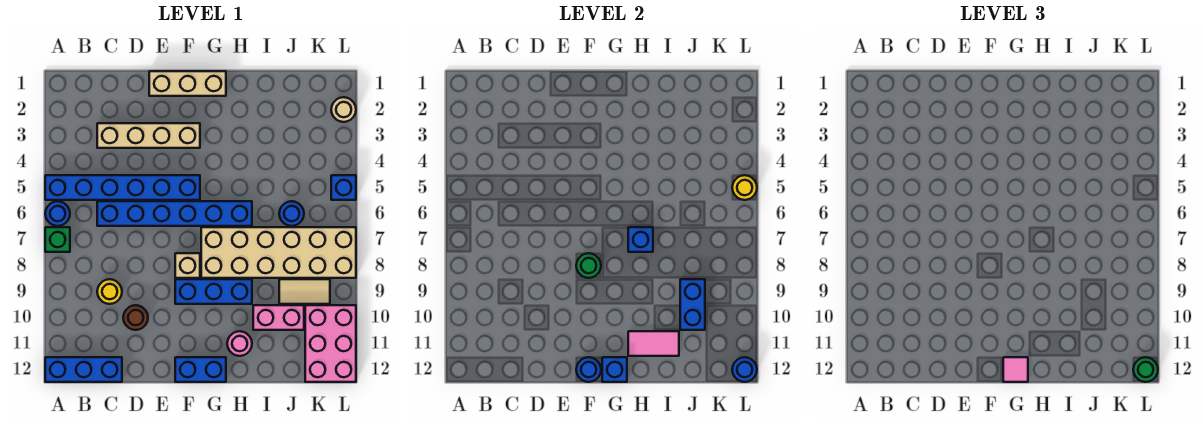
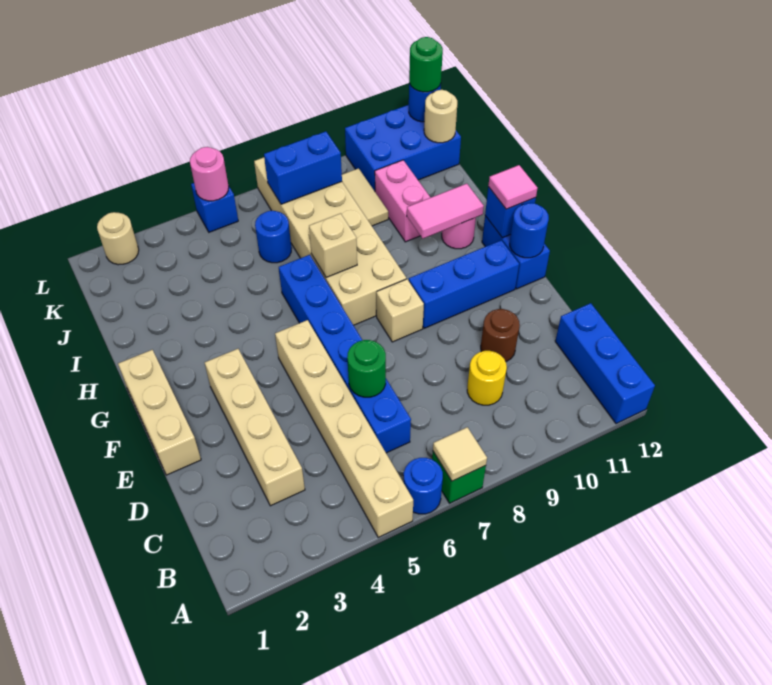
blue brick A5:F5 level 1 -> tan brick A5:F5 level 1
none -> tan tile A7 level 2
green round brick F8 level 2 -> green round brick D6 level 2
blue brick F9:H9 level 1 -> blue brick F9:F11 level 1
blue brick H7 level 2 -> tan brick H7 level 2
pink tile H11:I11 level 2 -> pink tile H10:H11 level 2
blue brick J9:J10 level 2 -> blue brick K7:K8 level 2
pink brick K10:L12 level 1 -> blue brick K10:L12 level 1
none -> tan round brick K12 level 2
yellow round brick L5 level 2 -> pink round brick L5 level 2

